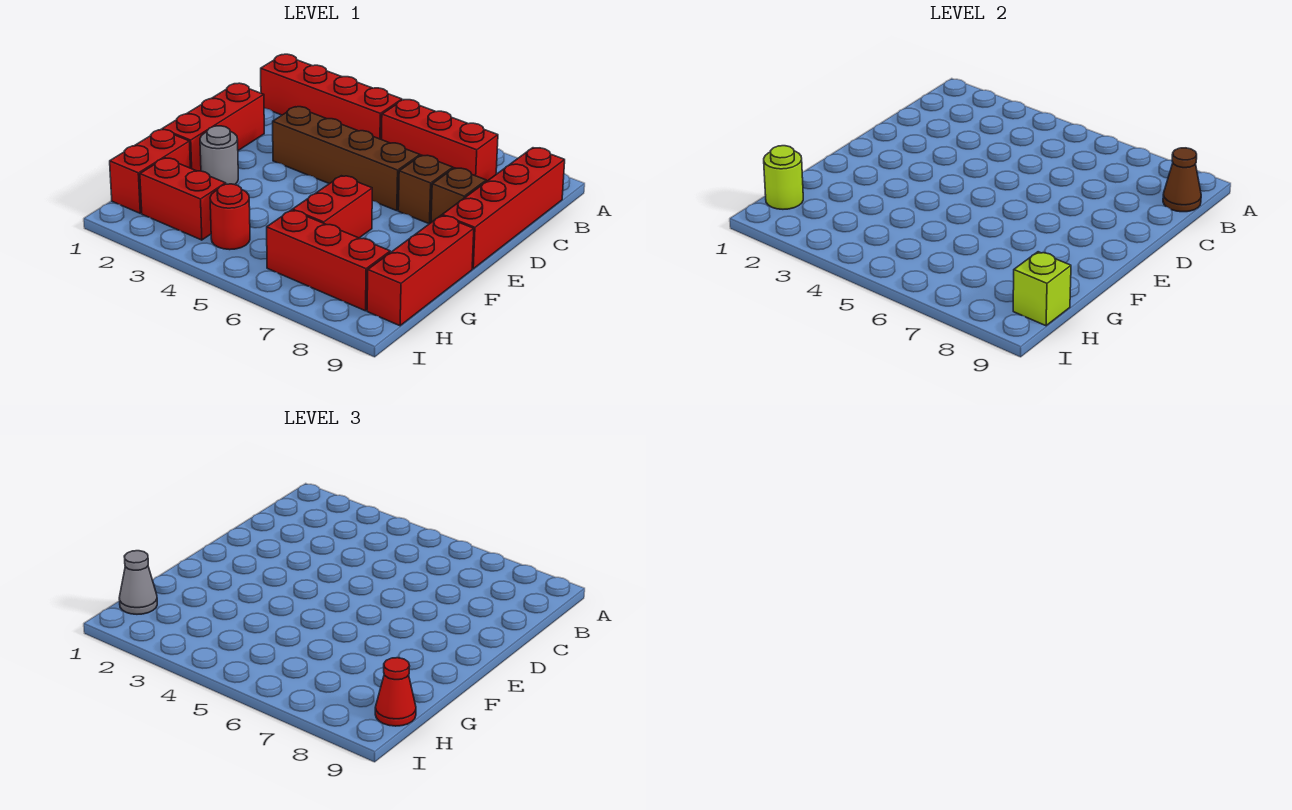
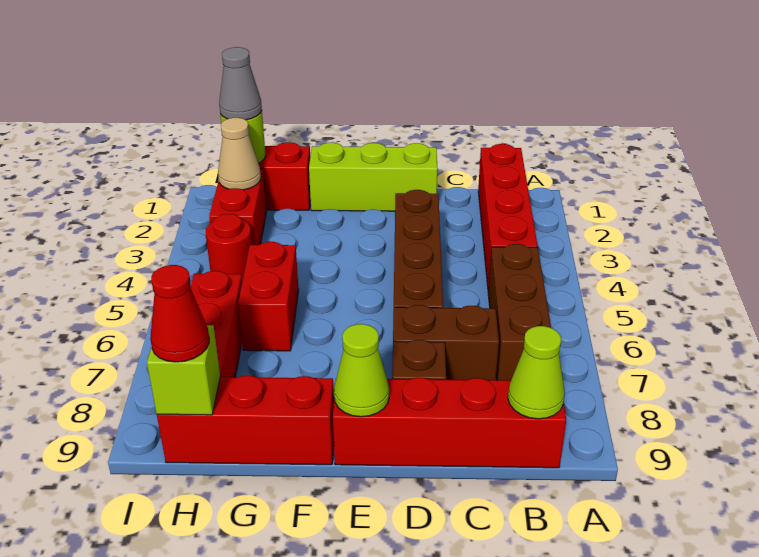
red brick B5:B7 level 1 -> brown brick B5:B7 level 1
brown cone B9 level 2 -> lime cone B9 level 2
red brick D1:F1 level 1 -> lime brick D1:F1 level 1
brown brick D7 level 1 -> brown brick C7:D7 level 1
none -> lime cone E9 level 2
grey round brick F2 level 1 -> none
red brick F6:G6 level 1 -> red brick G5:G6 level 1
none -> tan cone H2 level 2

